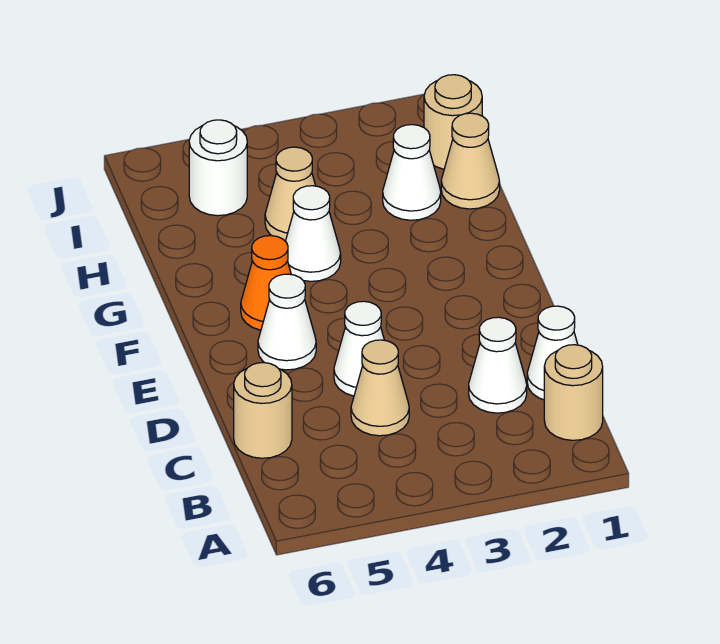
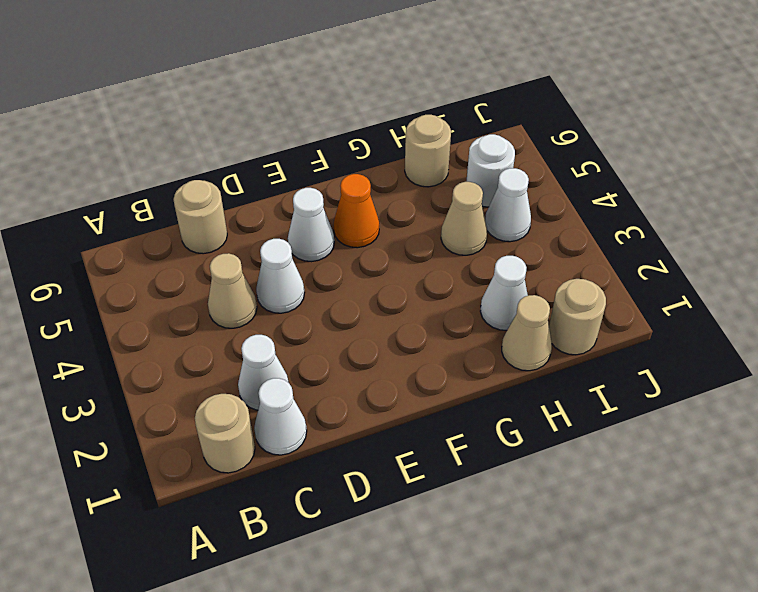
white cone G4 level 1 -> white cone I4 level 1
none -> tan round brick H6 level 1

